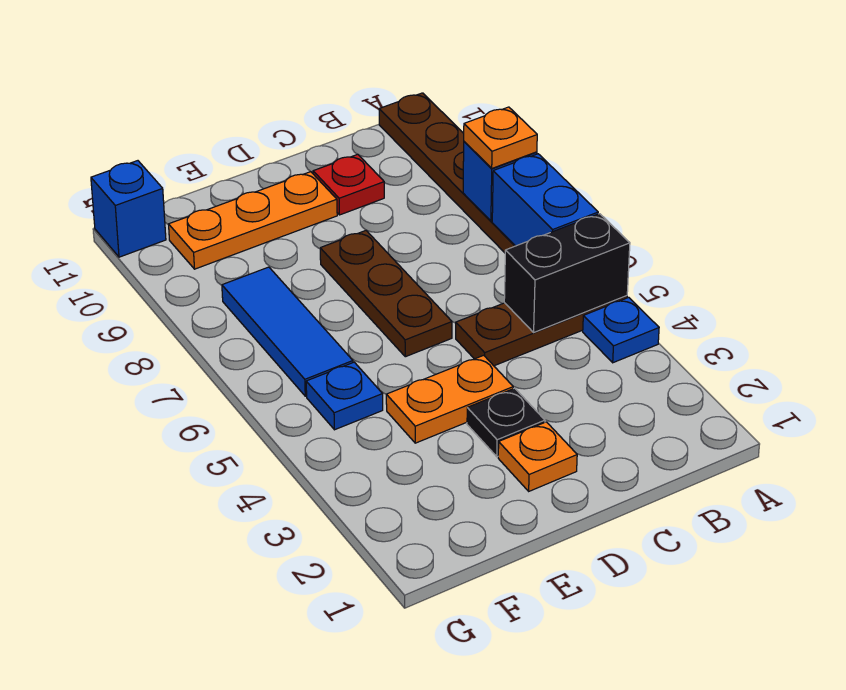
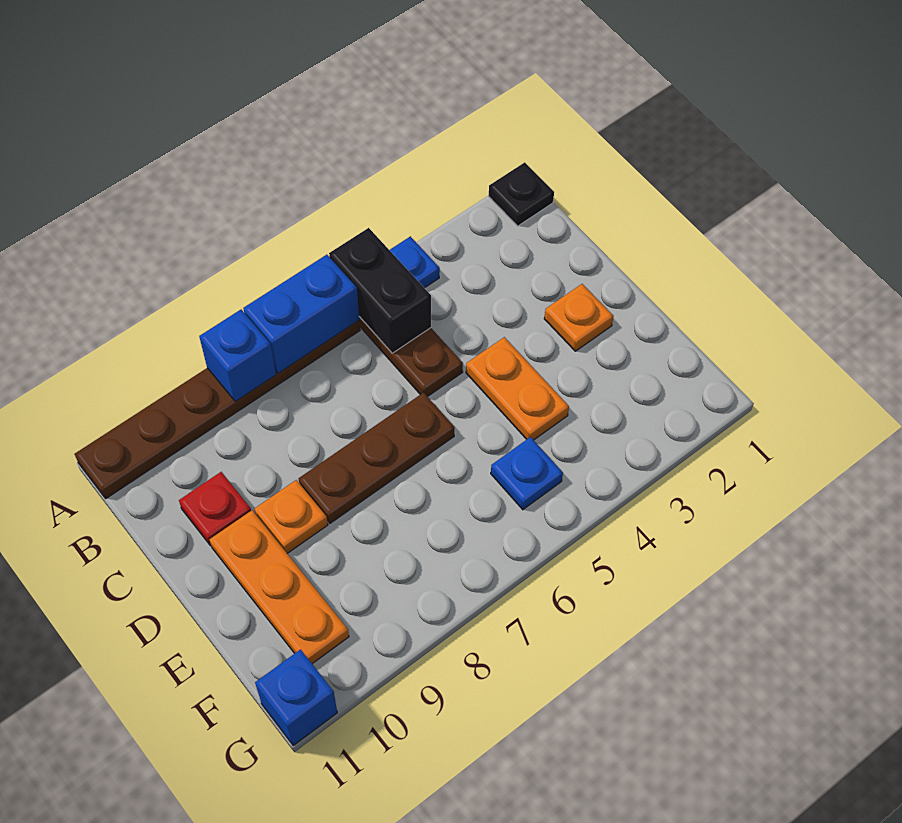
orange plate A8 level 3 -> orange plate D9 level 1
black plate D3 level 1 -> black plate A1 level 1
blue tile F6:F8 level 1 -> none

